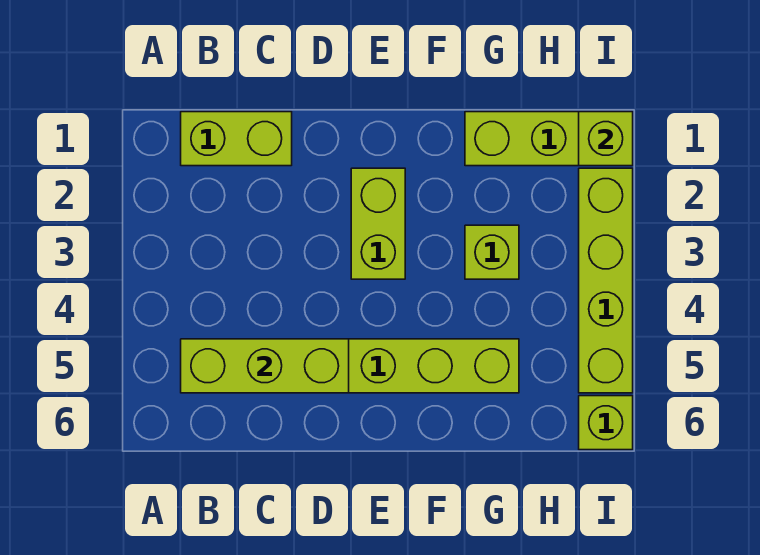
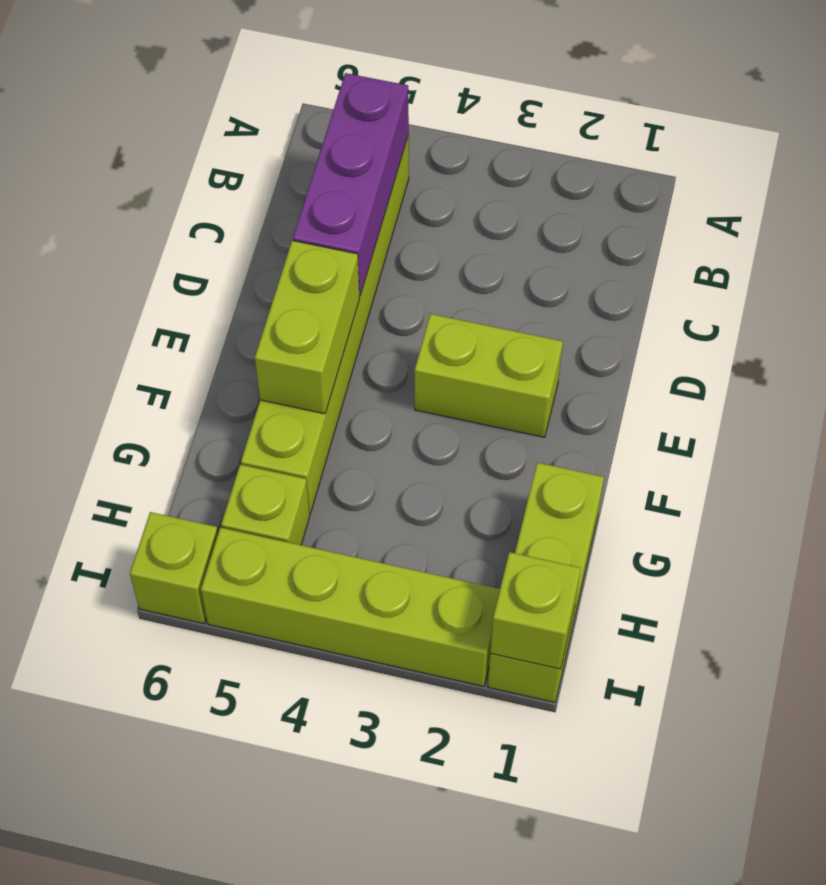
lime brick B1:C1 level 1 -> lime brick E5:F5 level 2
lime brick B5:D5 level 2 -> purple brick B5:D5 level 2
lime brick G3 level 1 -> lime brick H5 level 1

